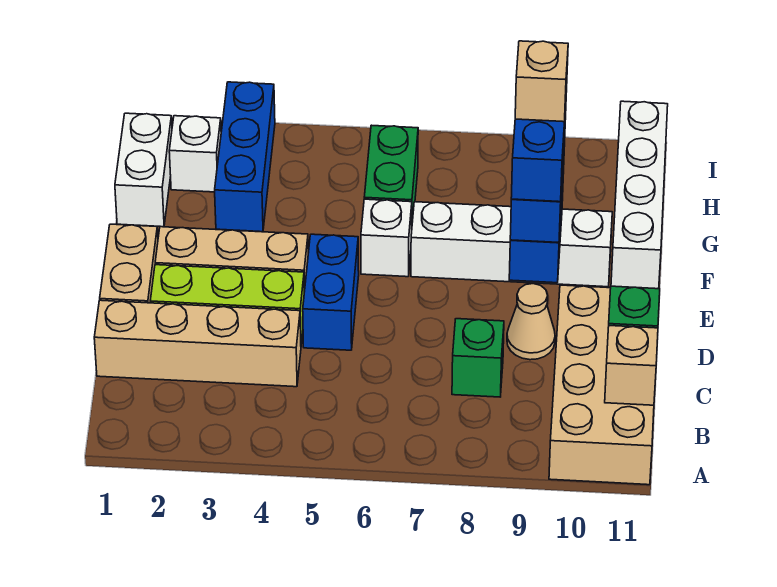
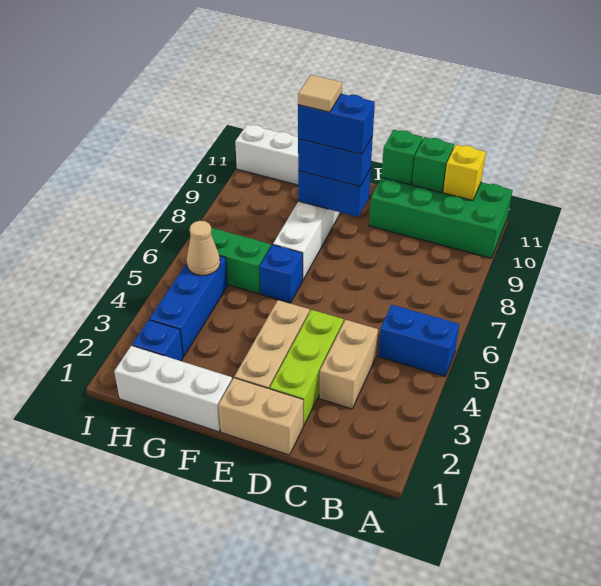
tan brick A10:D11 level 1 -> green brick A10:D11 level 1
tan brick B11 level 2 -> yellow brick B11 level 2
tan brick C1:C4 level 1 -> tan brick C3:C4 level 1
green brick C8 level 1 -> green brick D11 level 2
blue brick D5:E5 level 1 -> blue brick A5:B5 level 1
tan cone D9 level 1 -> tan cone H5 level 2
white brick F6 level 1 -> blue brick F6 level 1
tan brick F9 level 5 -> tan tile F9 level 5
white brick G1:H1 level 1 -> white brick F1:H1 level 1
blue brick G3:I3 level 1 -> blue brick H3:H5 level 1
white brick H2 level 1 -> blue brick H2 level 1

